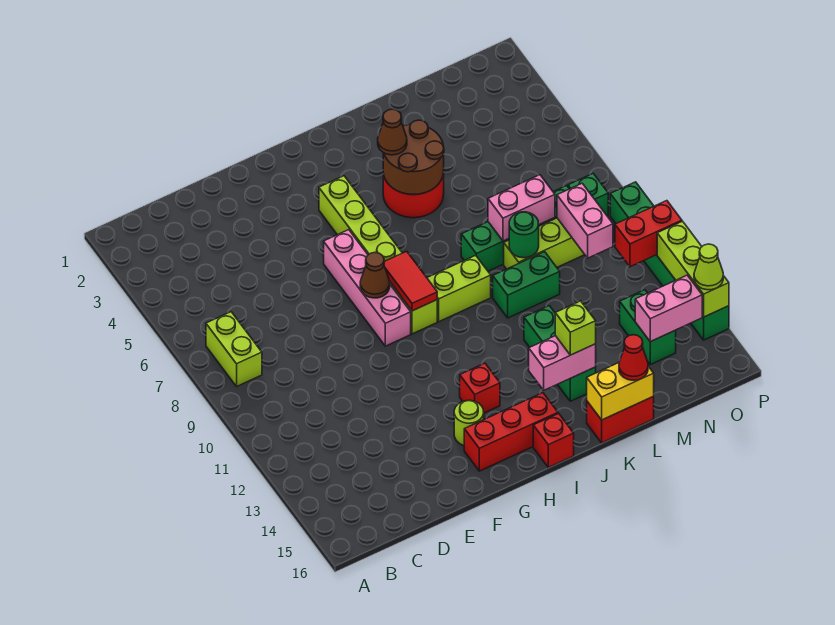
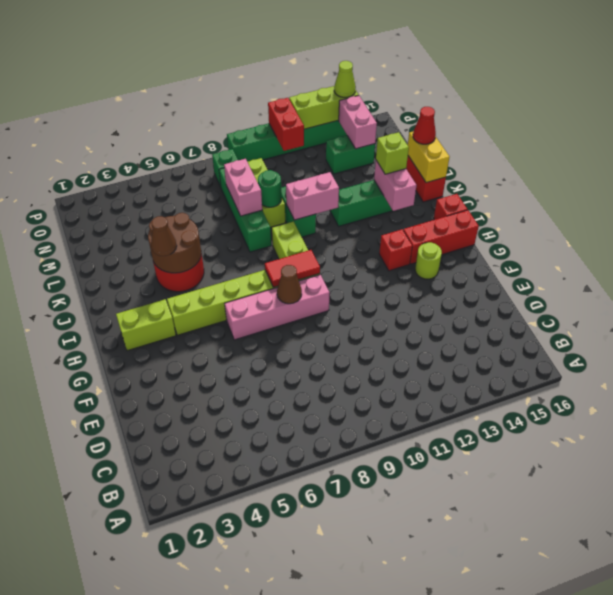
lime brick B7:B8 level 1 -> lime brick H2:H3 level 1
red brick G15:I15 level 1 -> red brick H14:H16 level 1
pink brick N9:N10 level 2 -> pink brick K10:K11 level 2

